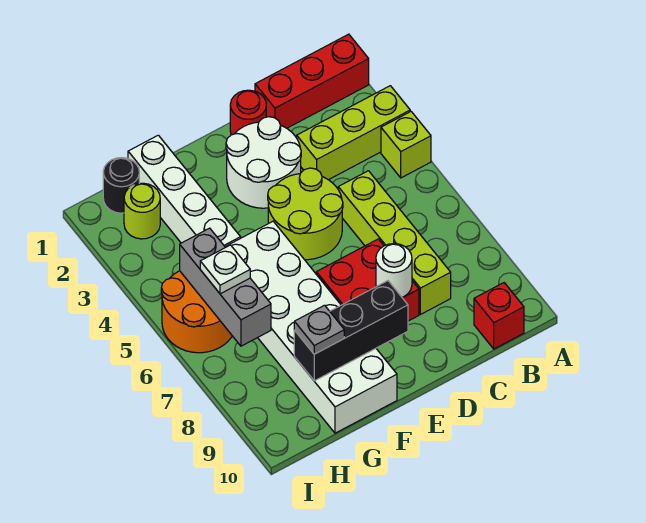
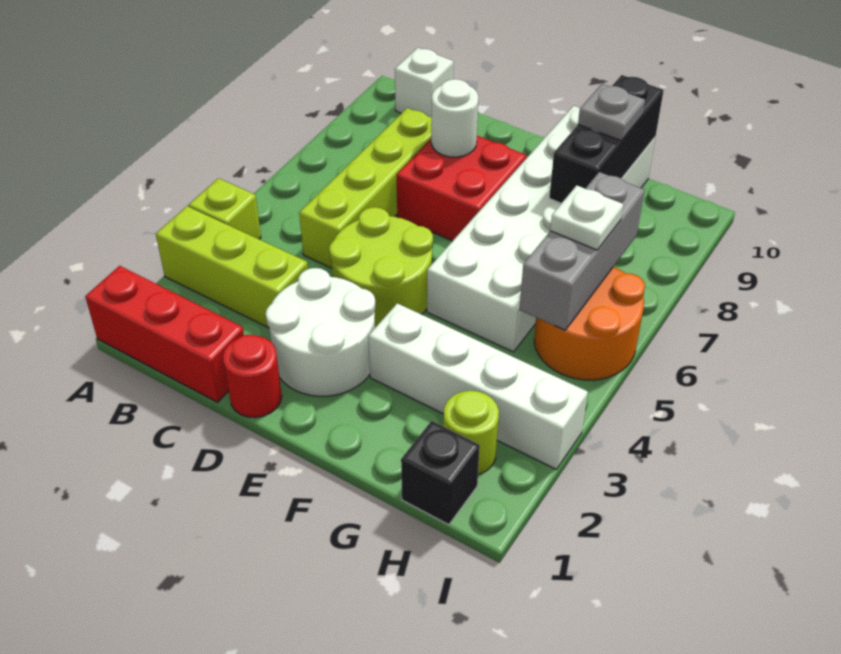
red brick B10 level 1 -> white brick B10 level 1
black brick E9:G9 level 2 -> black brick G8:G10 level 2
white brick G1:G4 level 1 -> white brick F3:I3 level 1
black round brick H1 level 1 -> black brick H1 level 1

